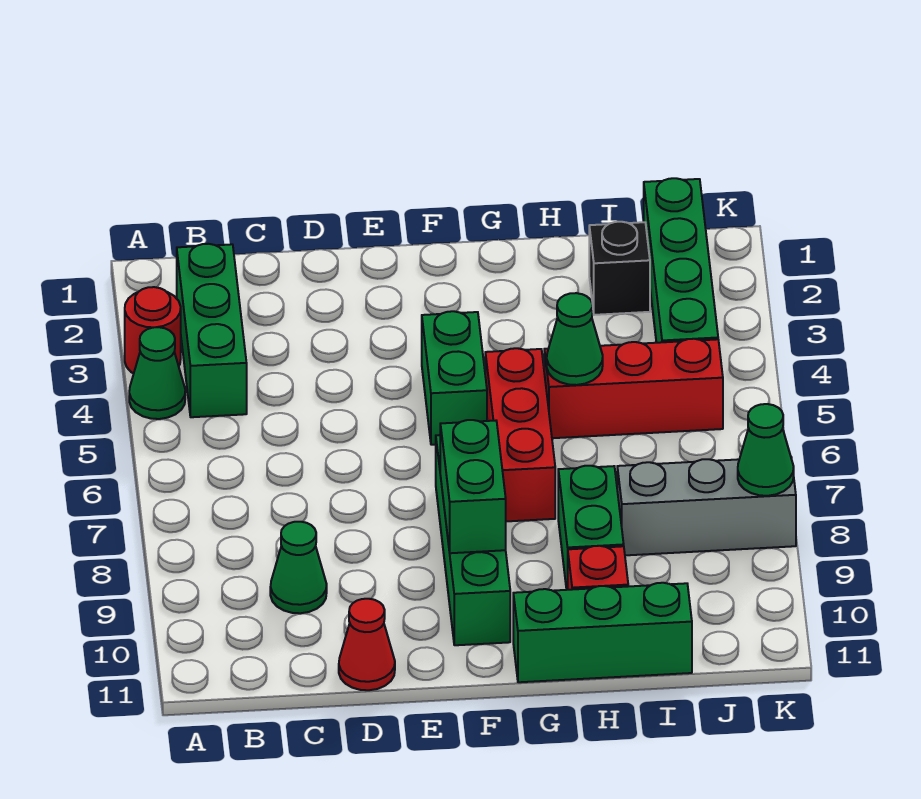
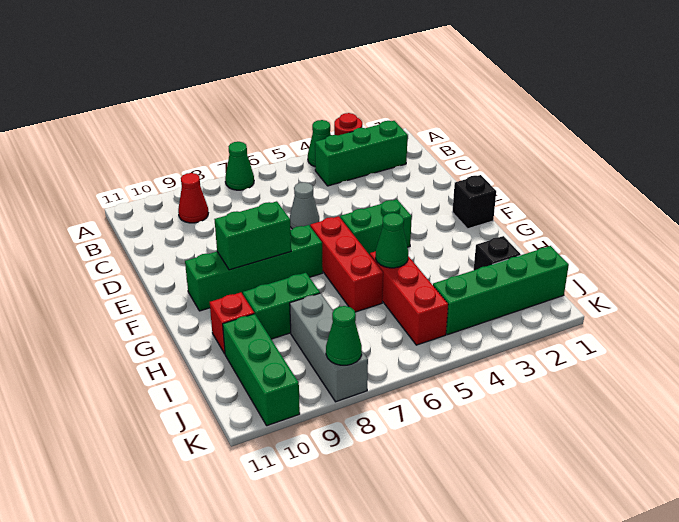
green cone C9 level 1 -> green cone A7 level 1
none -> grey cone D6 level 1
red cone D11 level 1 -> red cone B9 level 1
none -> black brick F1 level 1
red brick G5:G7 level 1 -> red brick F6:H6 level 1
green brick G11:I11 level 1 -> green brick I10:K10 level 1

